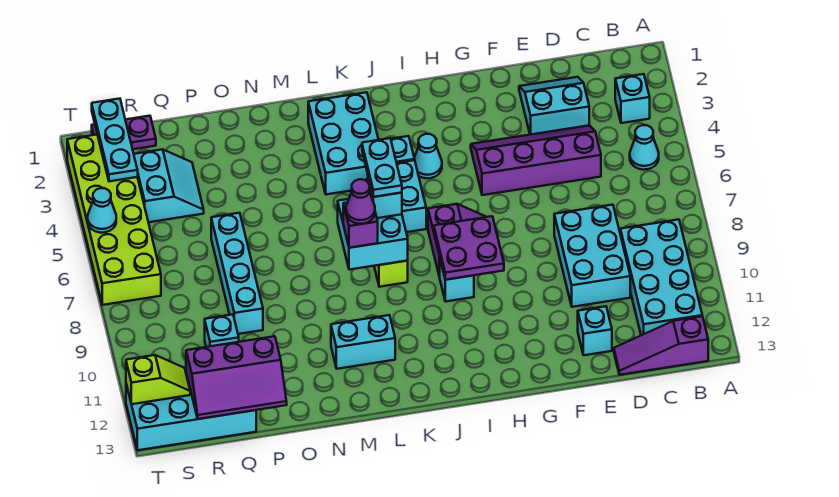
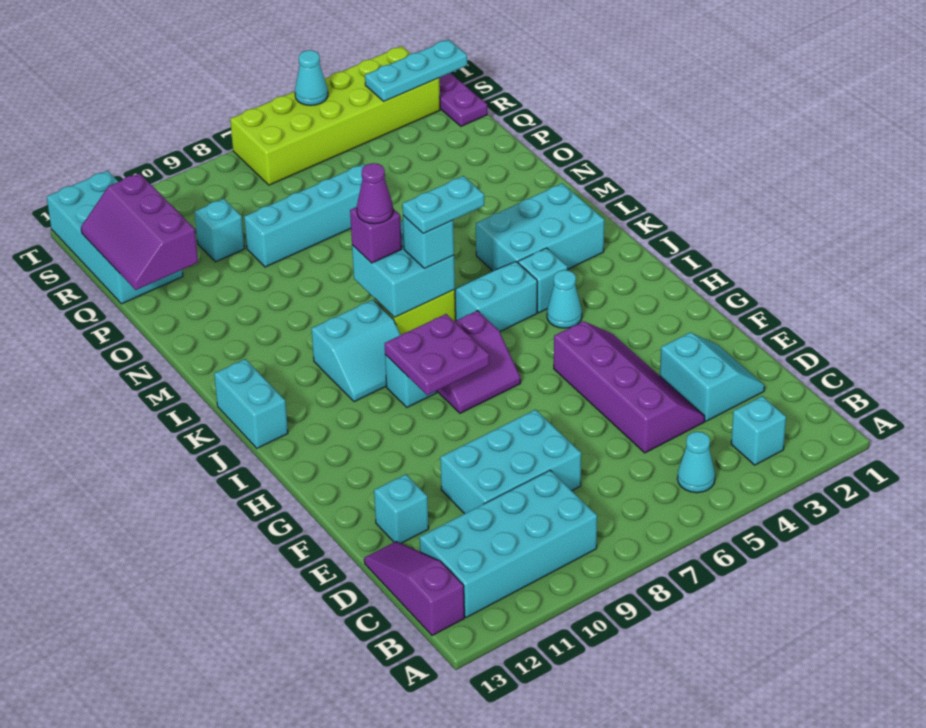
cyan brick L11:M11 level 1 -> cyan brick J13:K13 level 1
cyan slope Q3:R4 level 1 top R -> cyan slope J9:K10 level 1 top K
lime slope S12:T12 level 2 top T -> none

